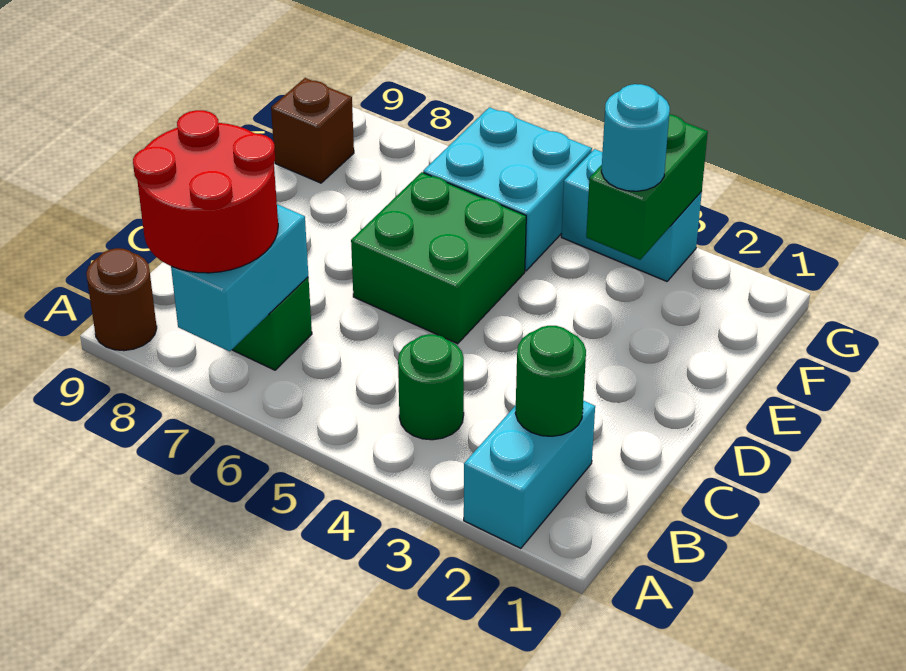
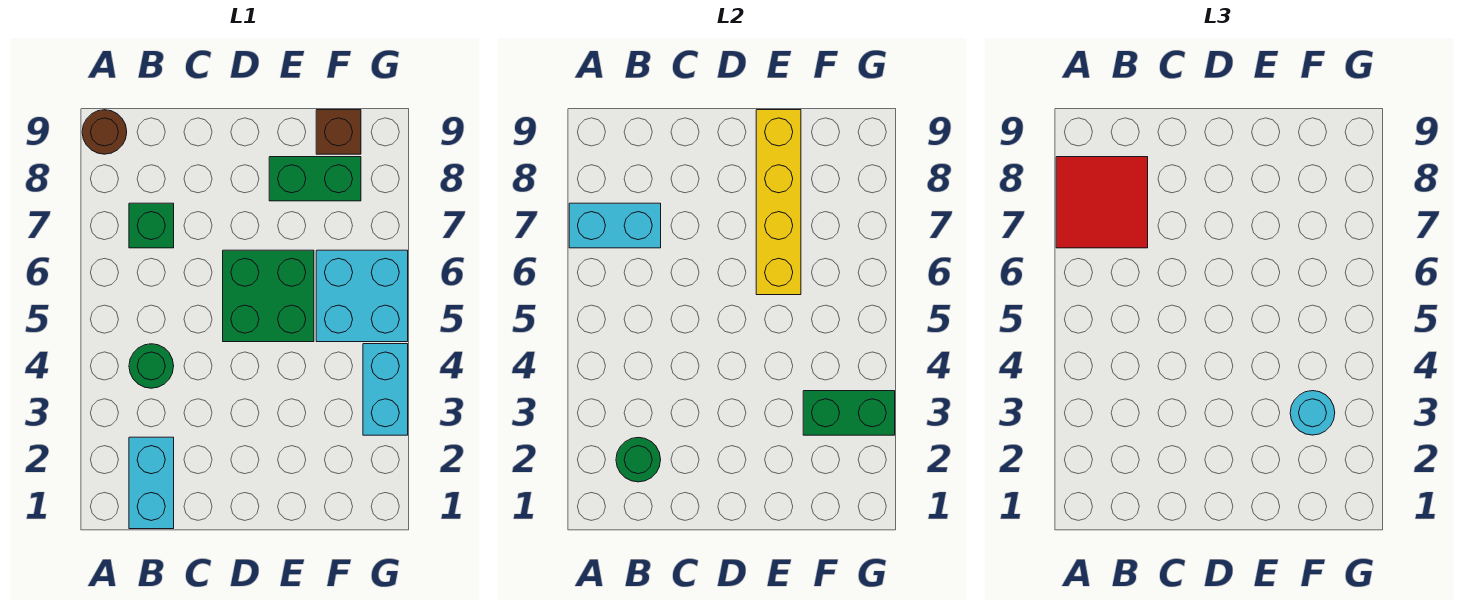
cyan brick A2:B2 level 1 -> cyan brick B1:B2 level 1
red round brick A7:B8 level 3 -> red tile A7:B8 level 3
none -> yellow brick E6:E9 level 2
none -> green brick E8:F8 level 1

